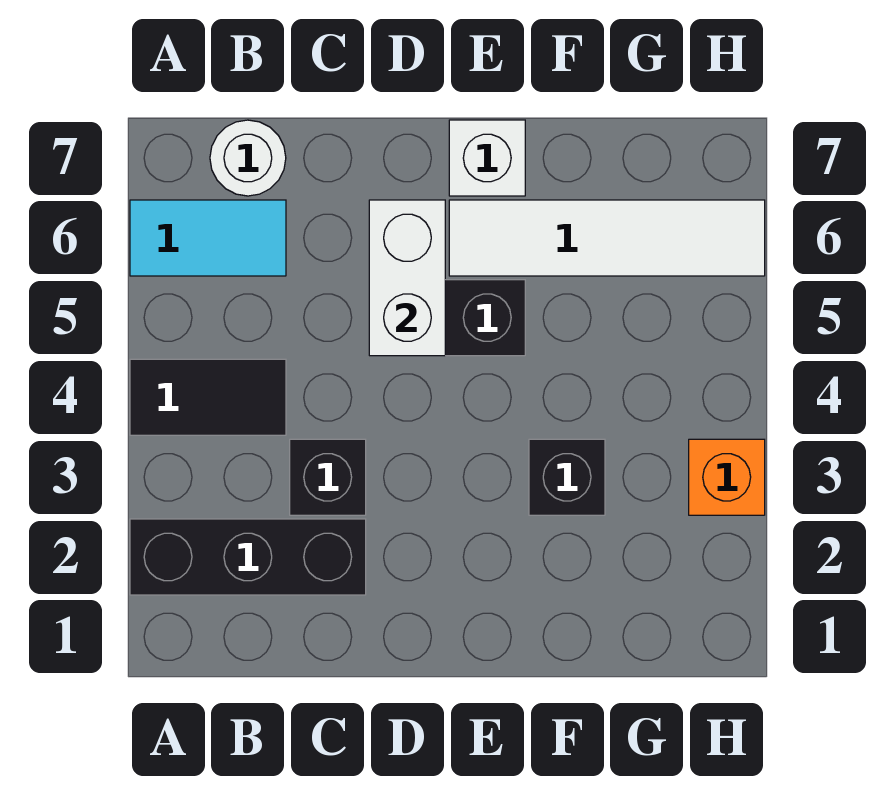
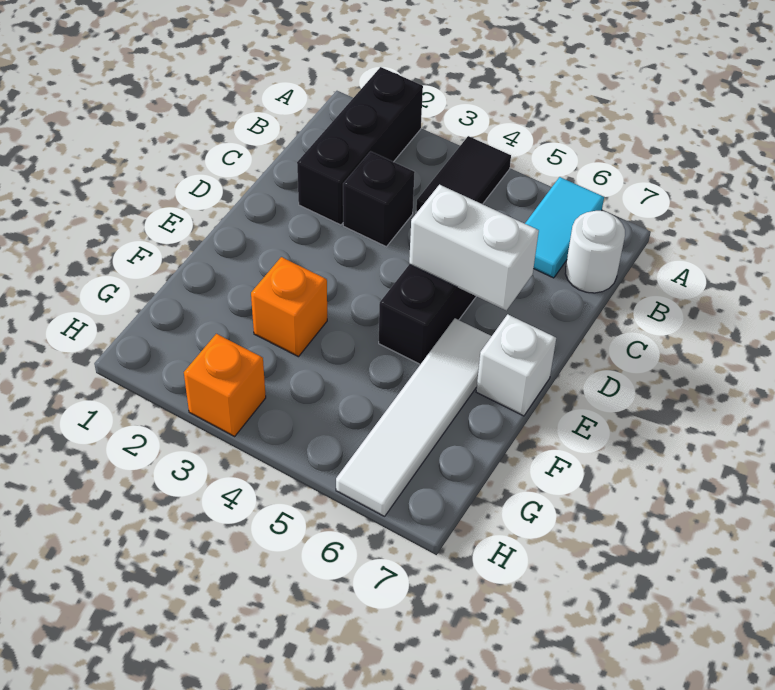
black brick F3 level 1 -> orange brick F3 level 1

